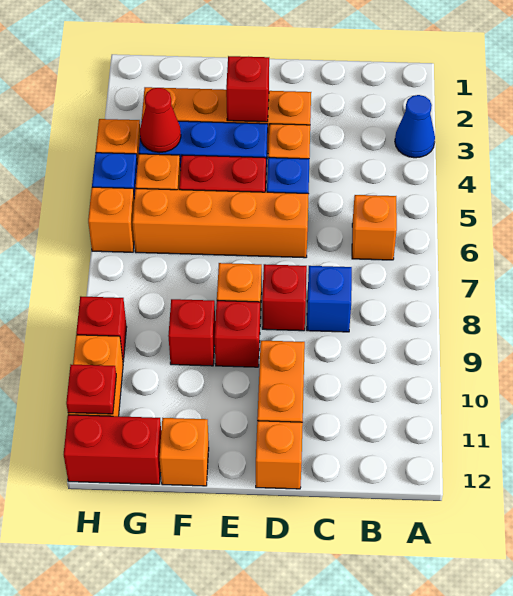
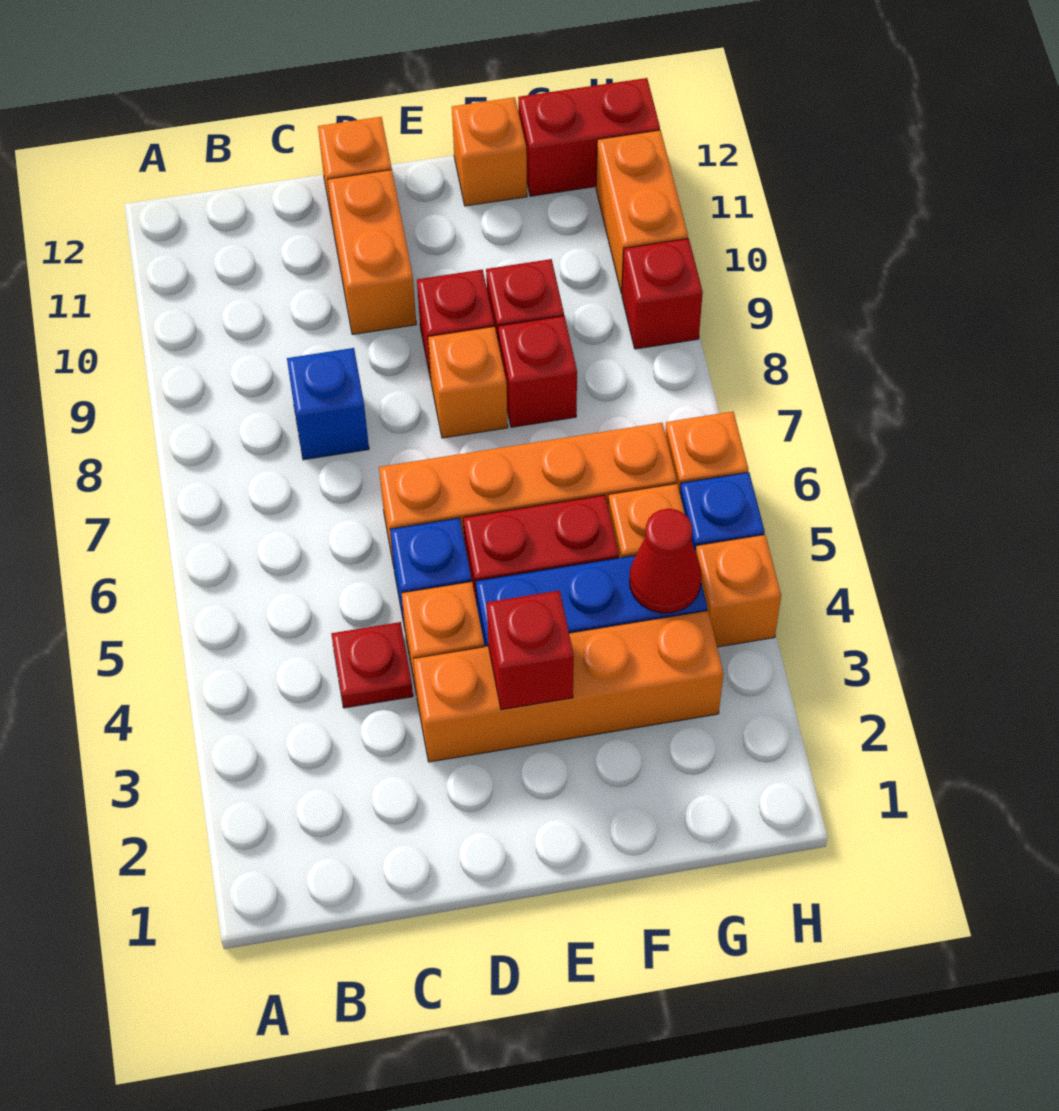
blue cone A3 level 1 -> none
orange brick B6 level 1 -> none
red brick D8 level 1 -> red brick F8 level 1
red plate H11 level 2 -> red plate C4 level 1

